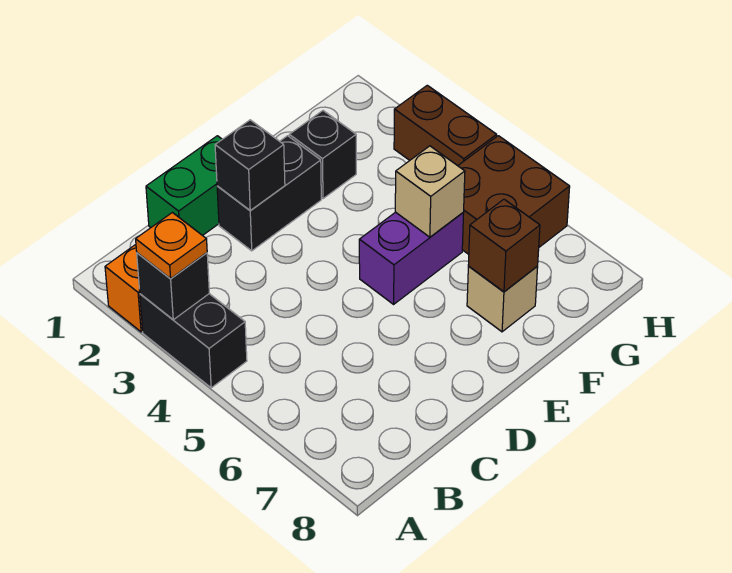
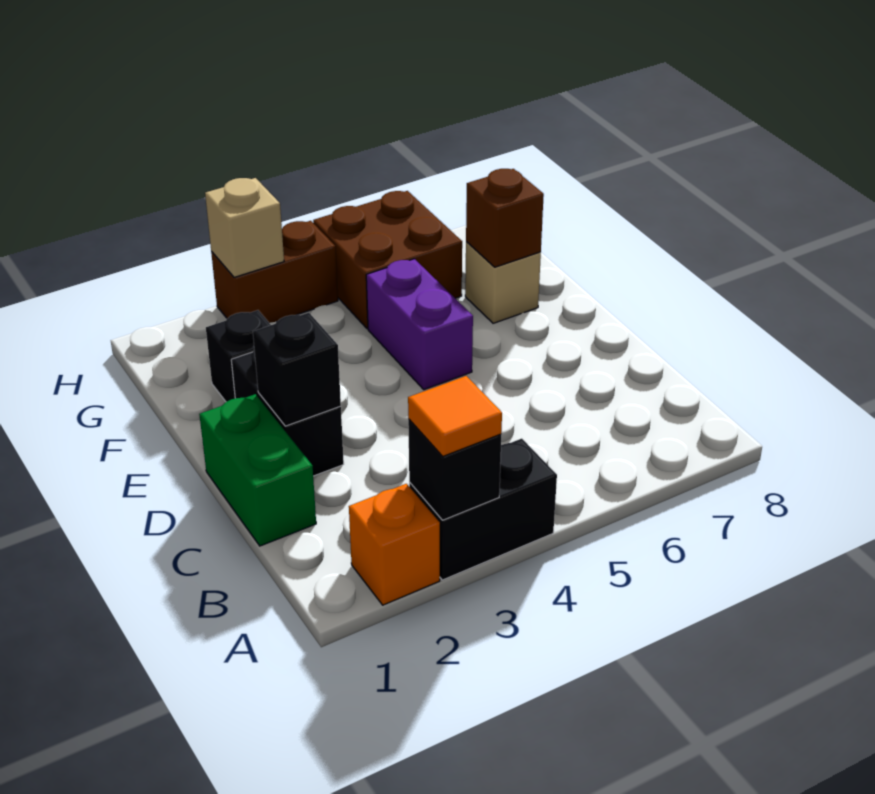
orange plate A3 level 3 -> orange tile A3 level 3
tan brick F5 level 2 -> tan brick H3 level 2

